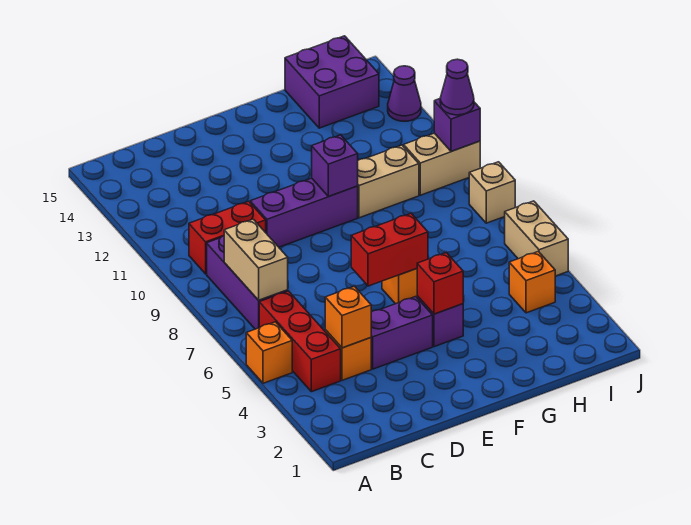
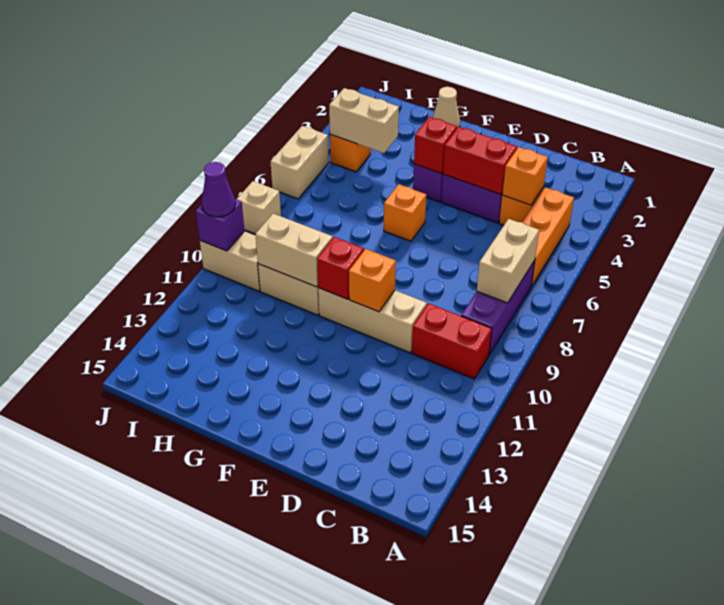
orange brick A5 level 1 -> orange brick E10 level 2
red brick B4:B6 level 1 -> orange brick B4:B6 level 1
purple brick D10:F10 level 1 -> tan brick D10:F10 level 1
red brick E6:F6 level 2 -> red brick D4:E4 level 2
purple brick F10 level 2 -> red brick F10 level 2
none -> tan cone G1 level 1
none -> tan brick G10:H10 level 2
none -> tan brick H4:I4 level 2
purple brick H14:I15 level 1 -> none
purple cone J13 level 1 -> none

